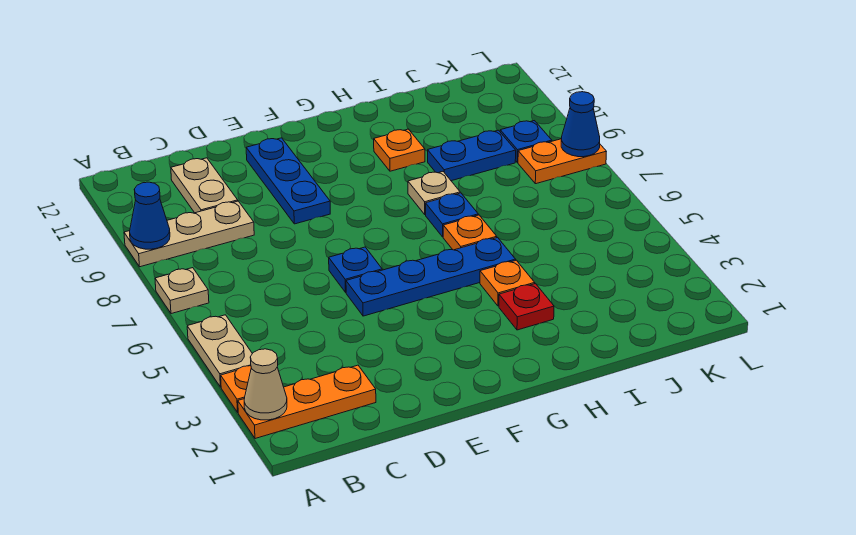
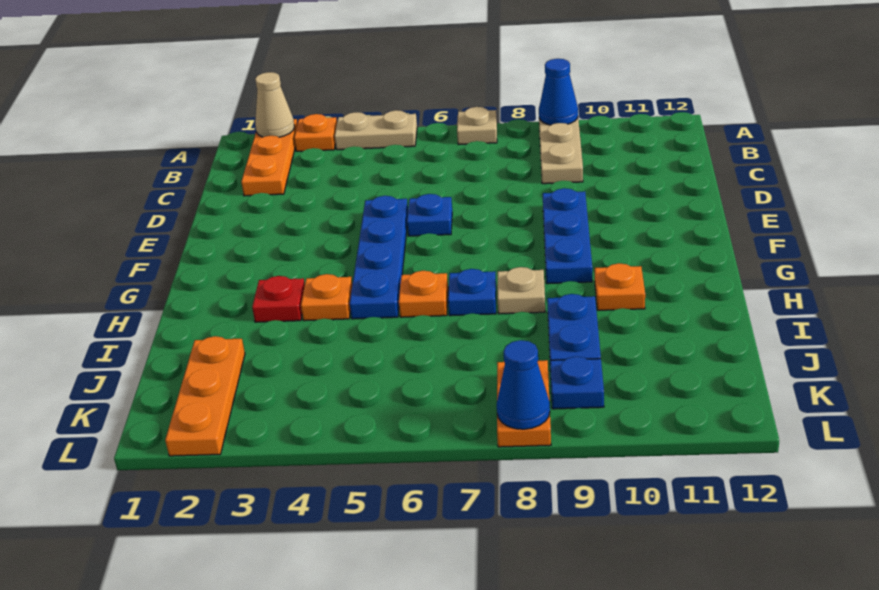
tan plate C10:C11 level 1 -> none
blue plate E9:E11 level 1 -> blue plate E9:G9 level 1
none -> orange plate J2:L2 level 1

